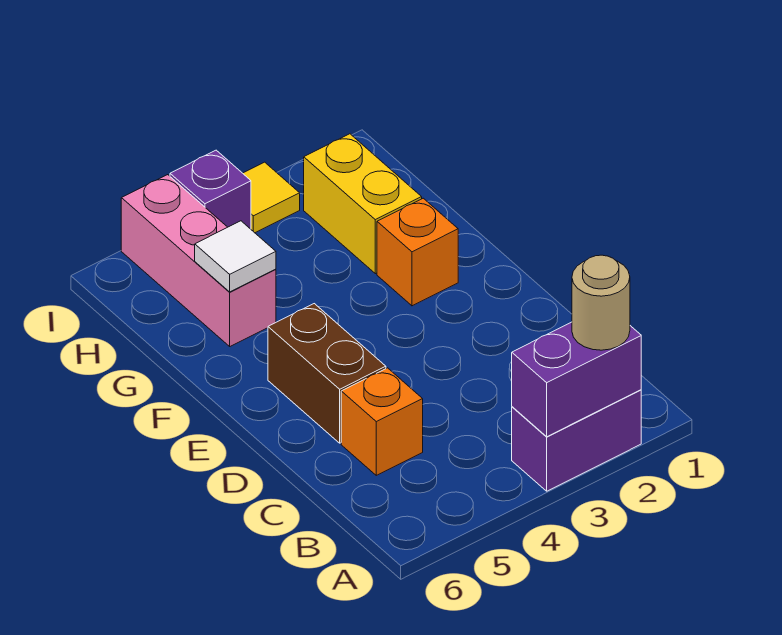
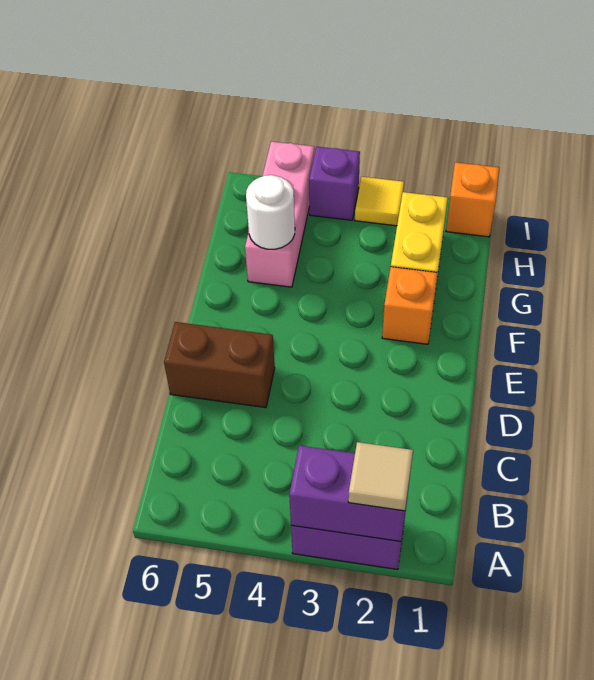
tan round brick A2 level 3 -> tan tile A2 level 3
orange brick C5 level 1 -> orange brick I1 level 1
brown brick D5:E5 level 1 -> brown brick D5:D6 level 1
white tile G5 level 2 -> white round brick G5 level 2

